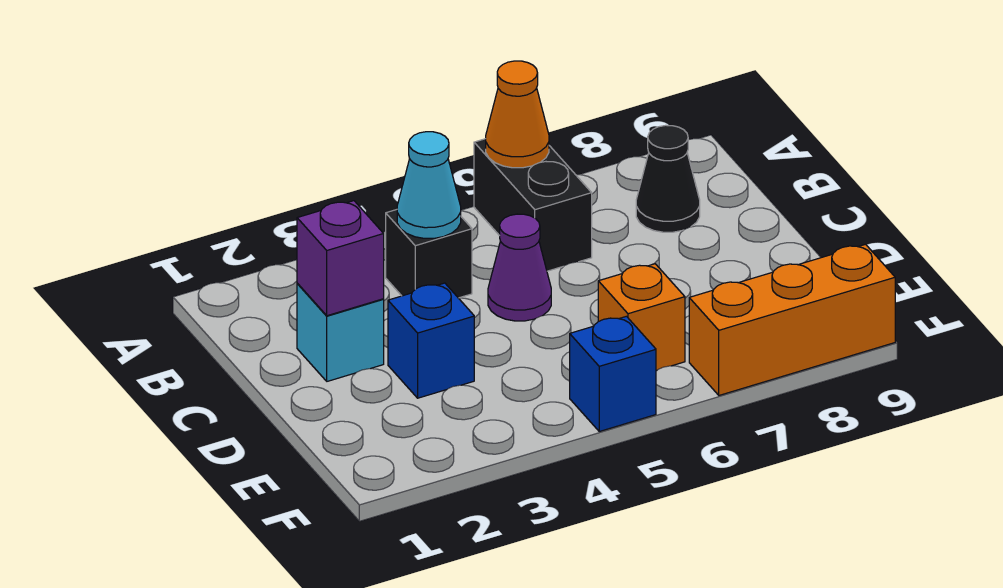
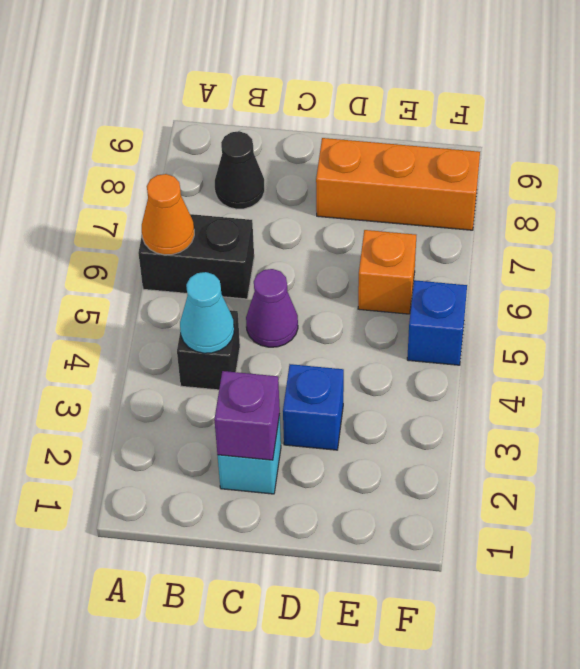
orange brick F7:F9 level 1 -> orange brick D8:F8 level 1

